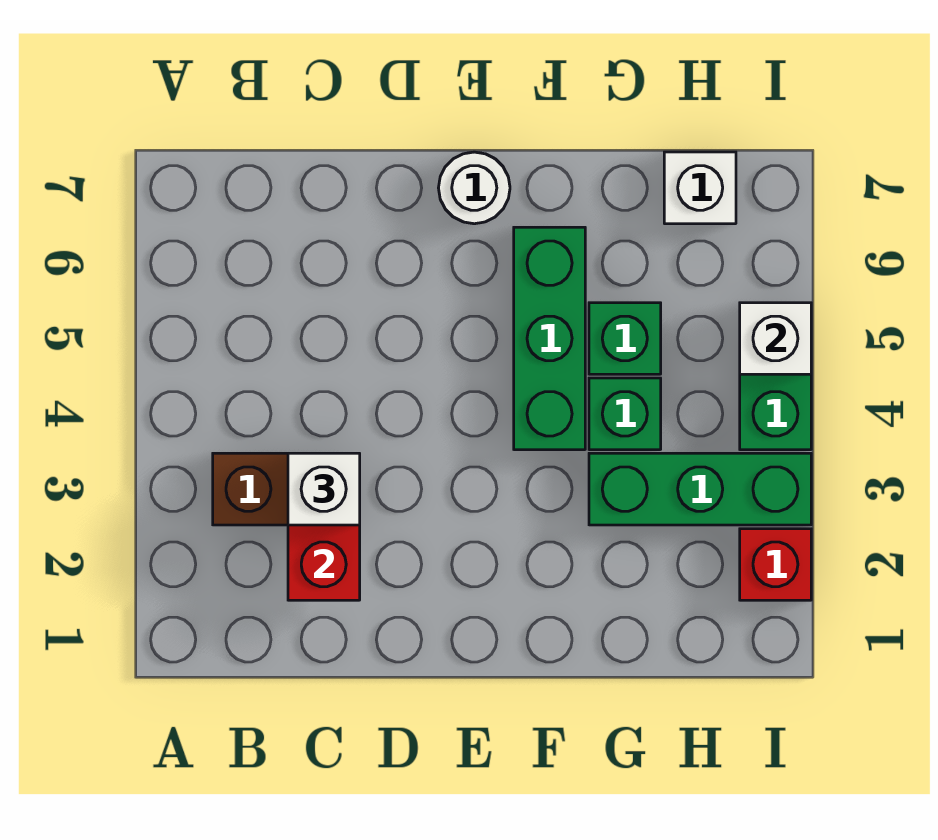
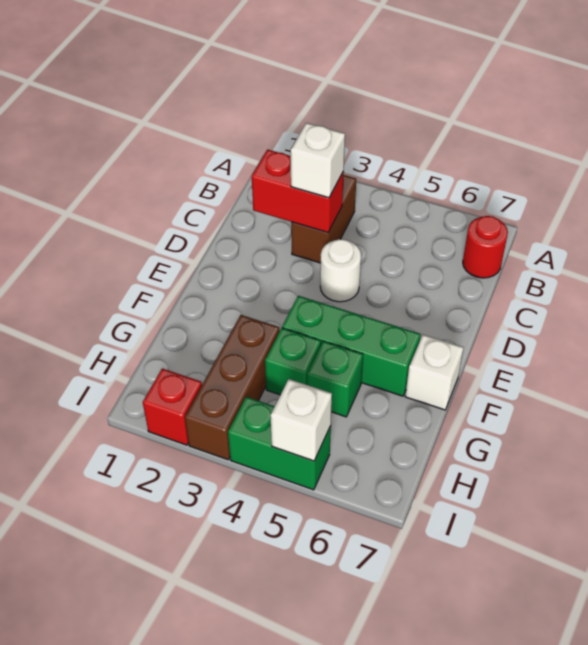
none -> red round brick B7 level 1
white round brick E7 level 1 -> white round brick D4 level 1
green brick G3:I3 level 1 -> brown brick G3:I3 level 1
white brick H7 level 1 -> white brick F7 level 1

